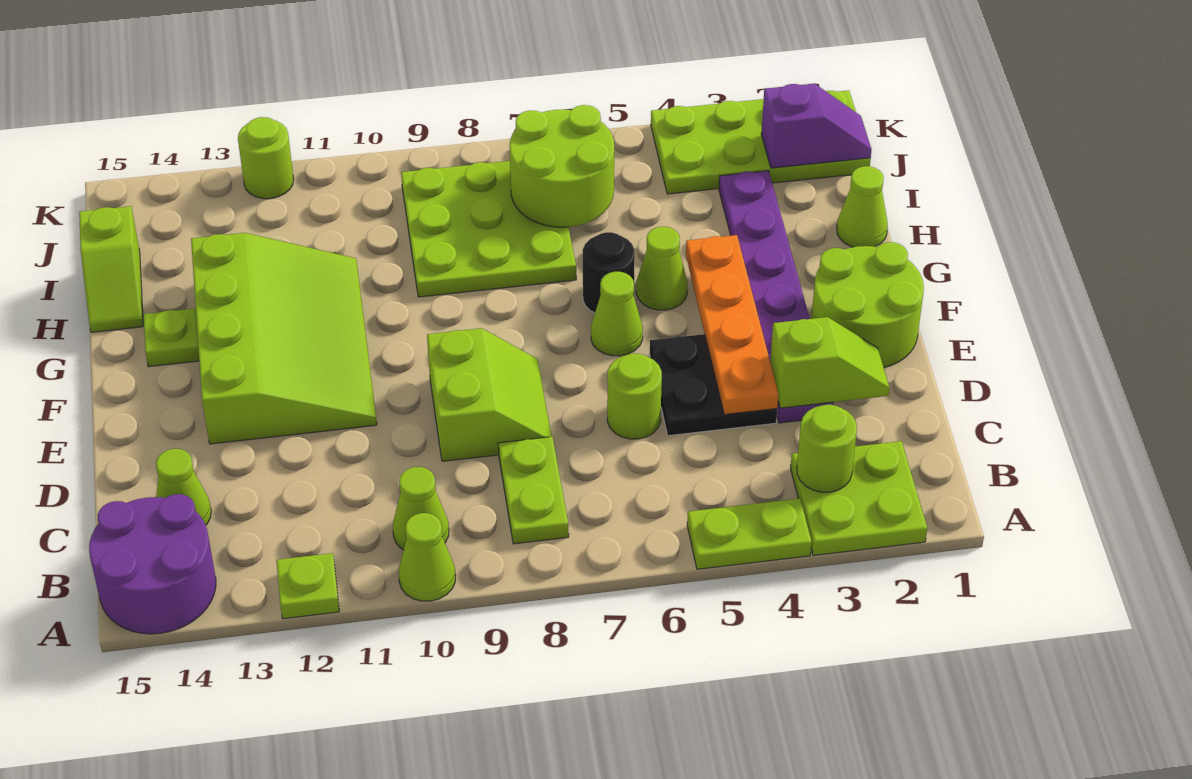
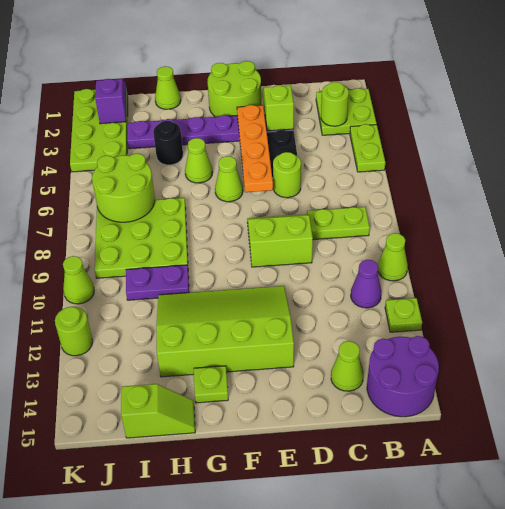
lime cone B10 level 1 -> lime cone K10 level 1
none -> purple cone B11 level 1
orange plate D4:G4 level 2 -> orange plate E3:E6 level 2
black round brick G6 level 1 -> black round brick H4 level 1
none -> purple plate H10:I10 level 1

